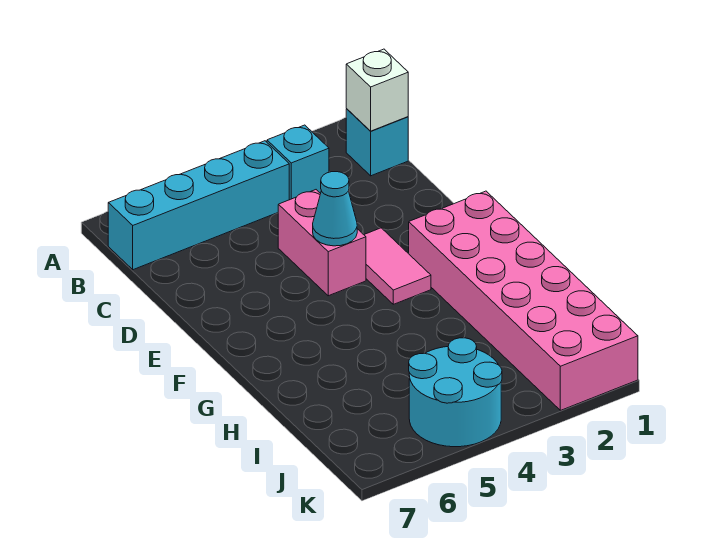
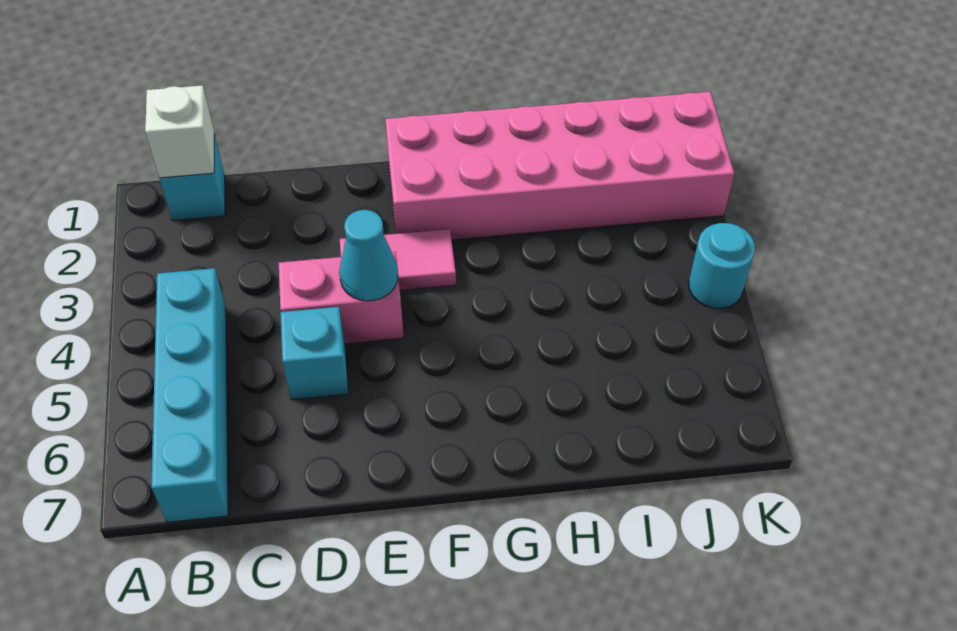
cyan brick B3 level 1 -> cyan brick D5 level 1
cyan round brick J4:K5 level 1 -> cyan round brick K4 level 1

